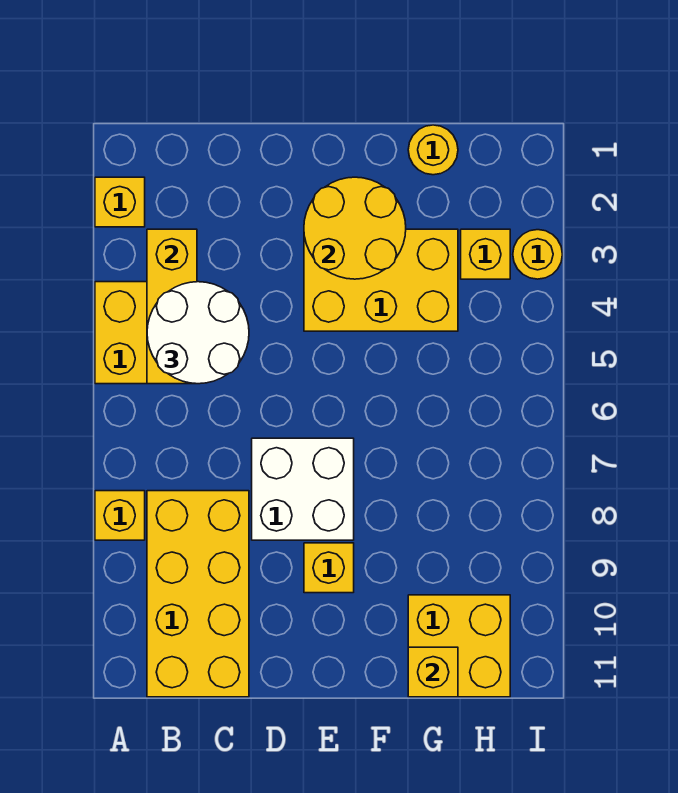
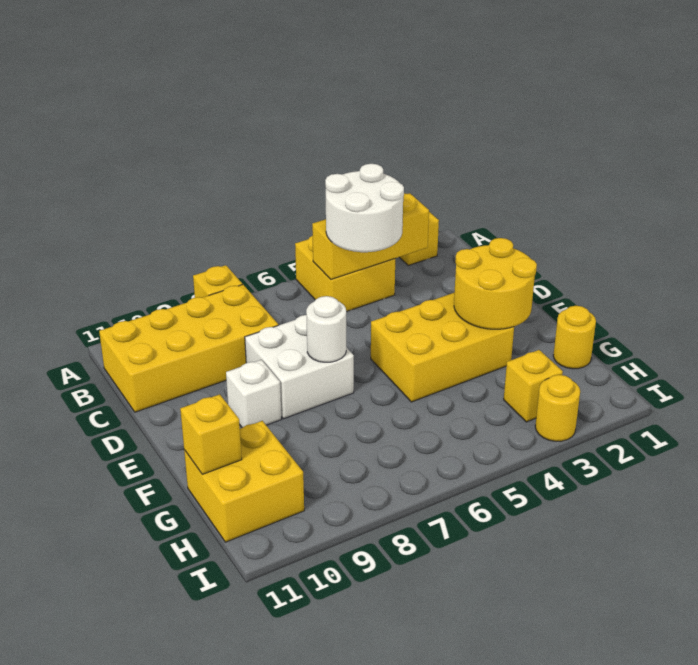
yellow brick E3:G4 level 1 -> yellow brick E3:F5 level 1
none -> white round brick E7 level 2
yellow brick E9 level 1 -> white brick E9 level 1

